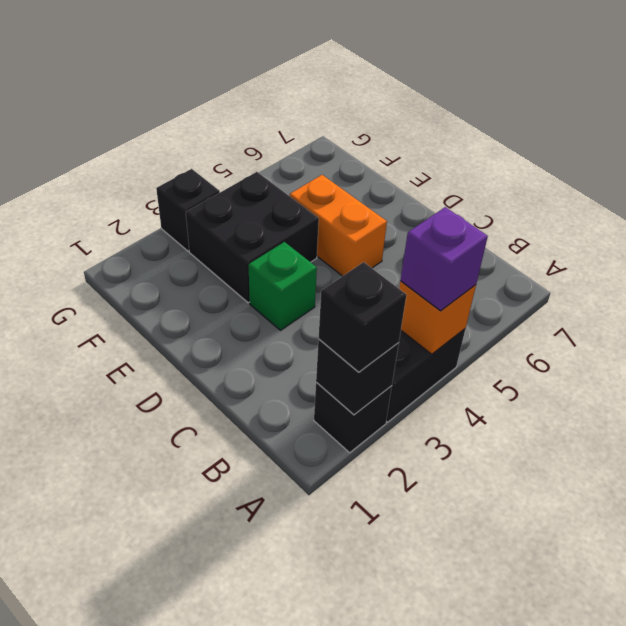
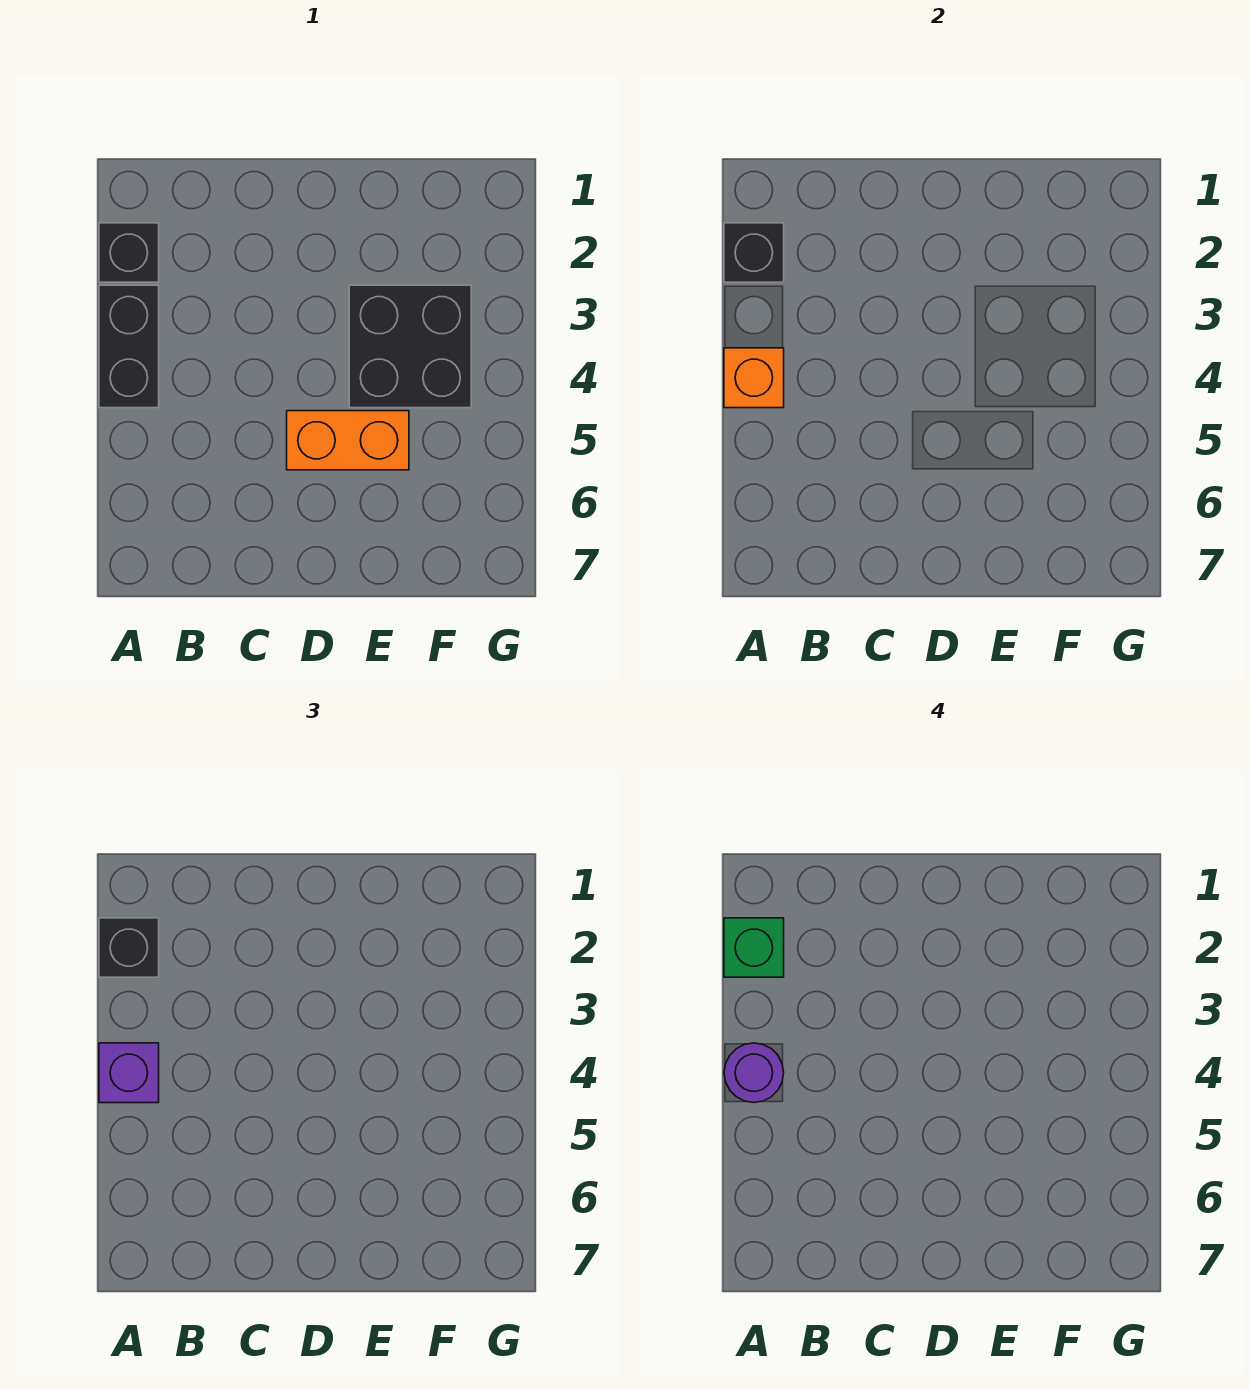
none -> purple round brick A4 level 4
green brick D3 level 1 -> green brick A2 level 4
black brick G3 level 1 -> none

